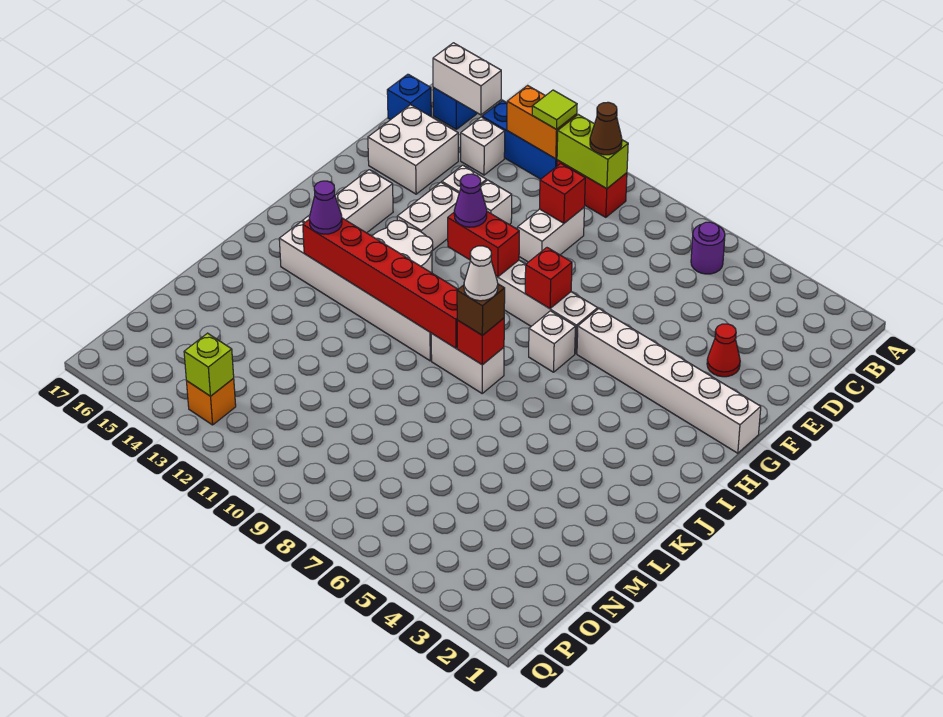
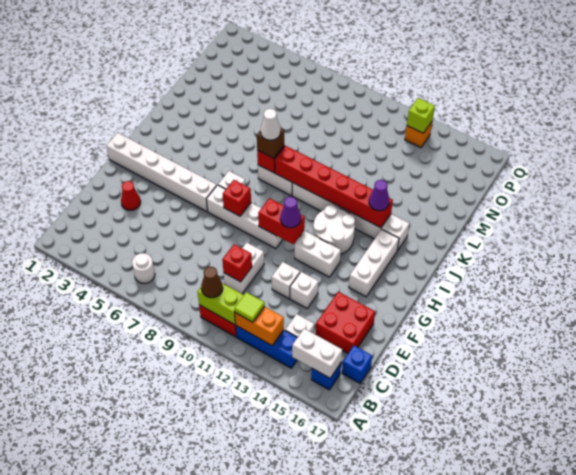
purple round brick B6 level 1 -> white round brick B6 level 1
white brick D15:E16 level 1 -> red brick D15:E16 level 1
white brick F13:G13 level 1 -> white brick G12:G13 level 1

